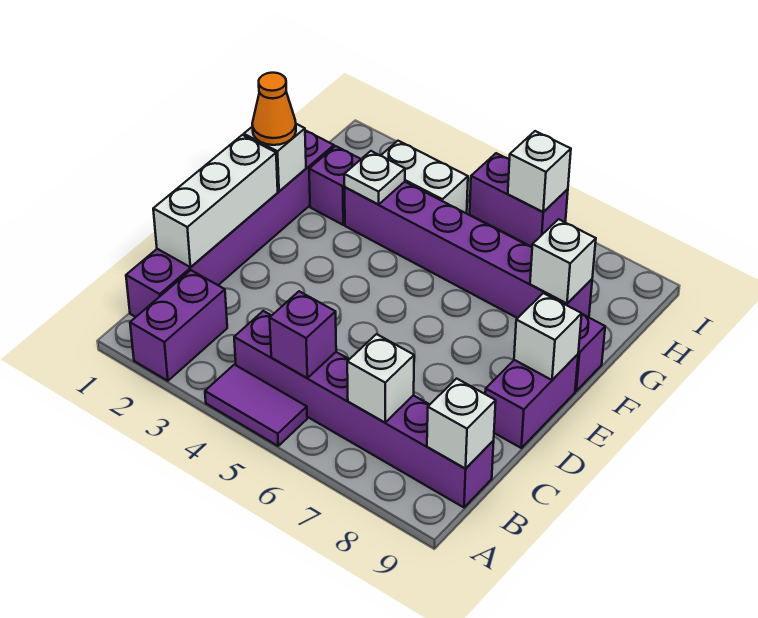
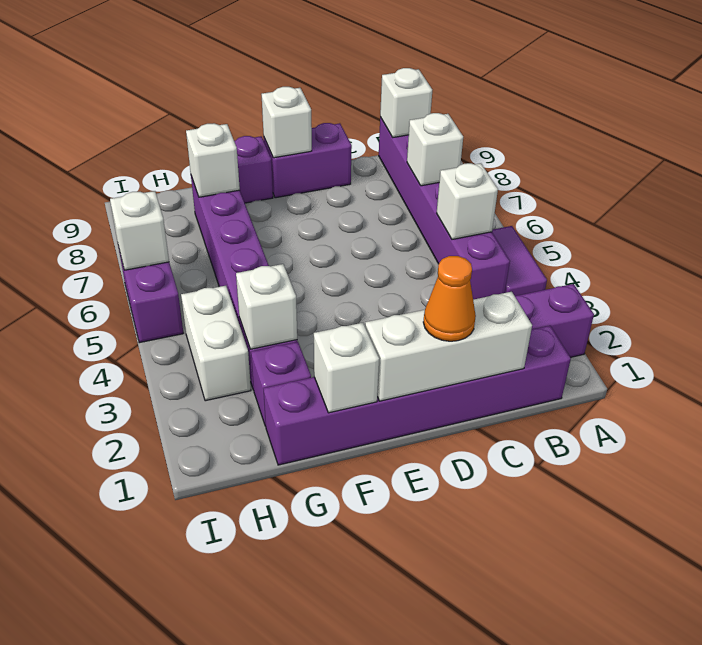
purple brick B5 level 2 -> white brick B5 level 2
orange cone F1 level 3 -> orange cone D1 level 3
white plate G3 level 2 -> white brick G3 level 2

